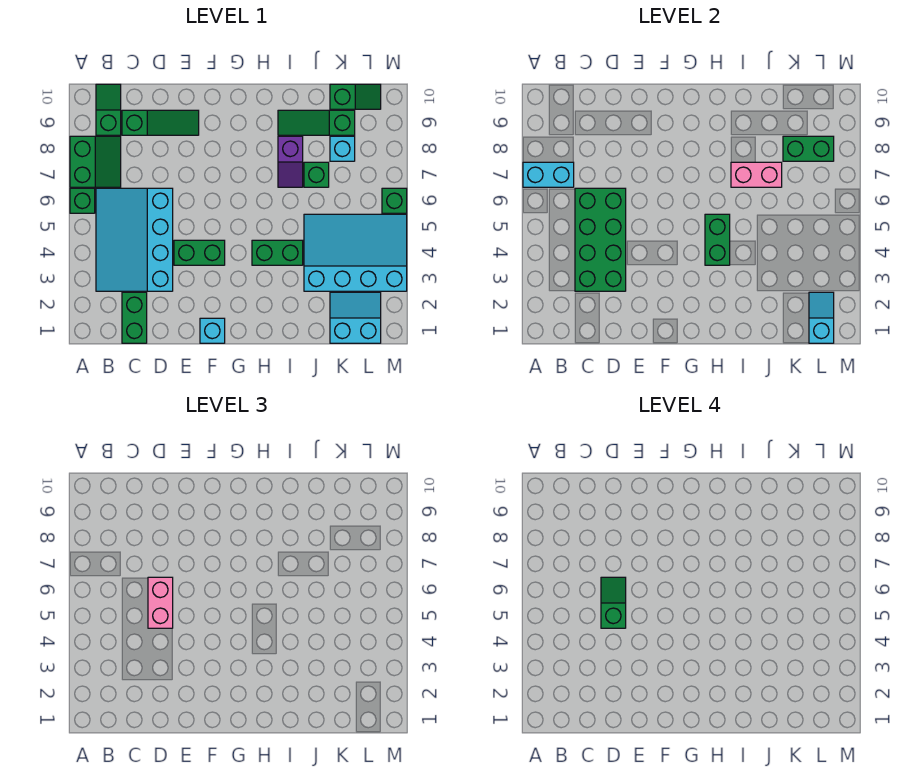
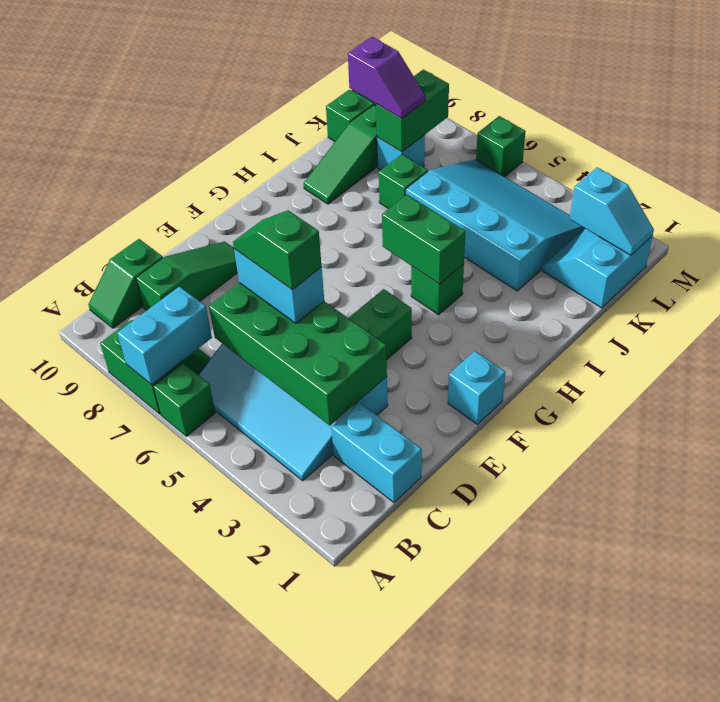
green slope B9:B10 level 1 top 9 -> green slope B10:C10 level 1 top C
green brick C1:C2 level 1 -> cyan brick C1:C2 level 1
pink brick D5:D6 level 3 -> cyan brick D5:D6 level 3
green brick H4:I4 level 1 -> green brick H4 level 1
purple slope I7:I8 level 1 top 8 -> purple slope K8:K9 level 3 top 9
pink brick I7:J7 level 2 -> none
cyan slope J3:M5 level 1 top 3 -> cyan slope J3:L6 level 1 top J
cyan slope L1:L2 level 2 top 1 -> cyan slope L1:L2 level 2 top 2

